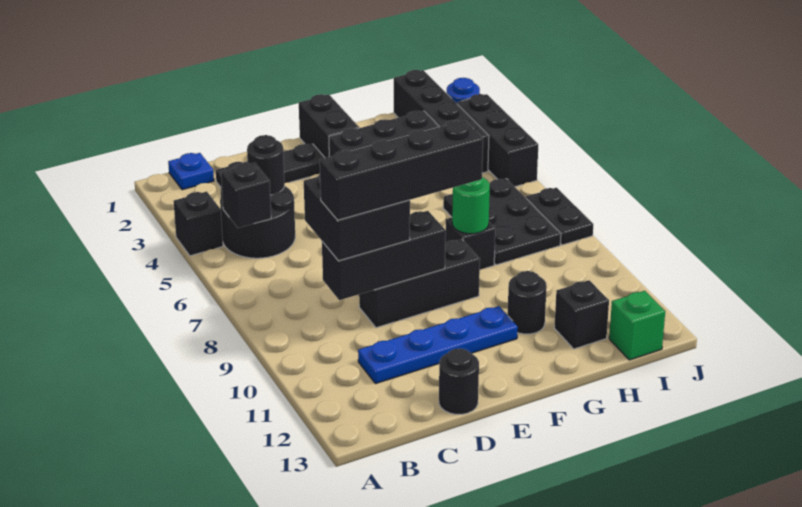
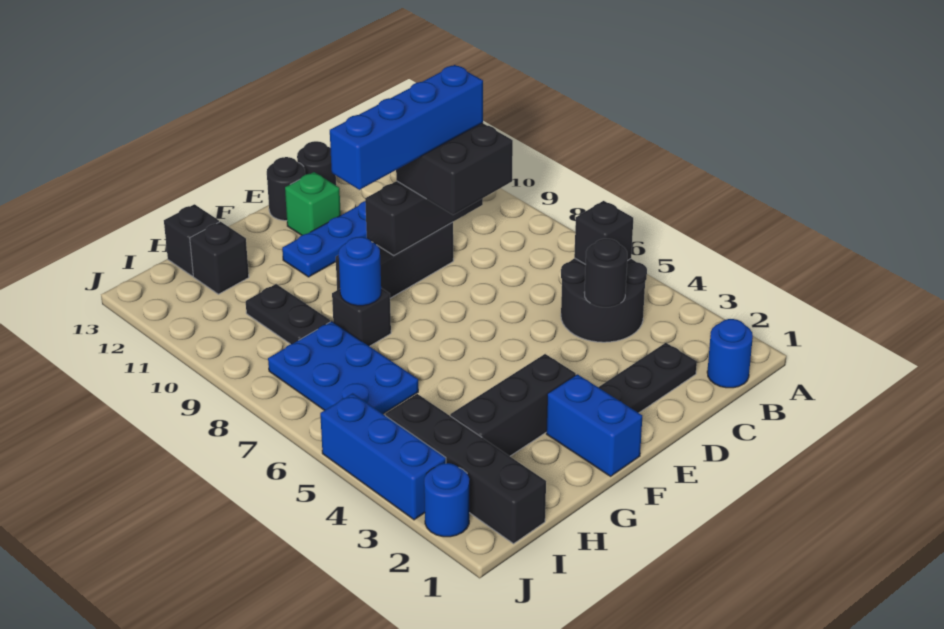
black brick A4 level 1 -> black brick H13 level 1
blue plate B1 level 1 -> blue round brick B1 level 1
black brick C9:F9 level 4 -> blue brick C9:F9 level 4
black brick F1:F2 level 1 -> blue brick F1:F2 level 1
green round brick G8 level 2 -> blue round brick G8 level 2
black round brick G11 level 1 -> black round brick E13 level 1
black plate H6:I8 level 1 -> blue plate H6:I8 level 1
green brick I13 level 1 -> green brick E12 level 1
black brick J3:J5 level 1 -> blue brick J3:J5 level 1
black plate J7:J8 level 1 -> black plate H9:H10 level 1

